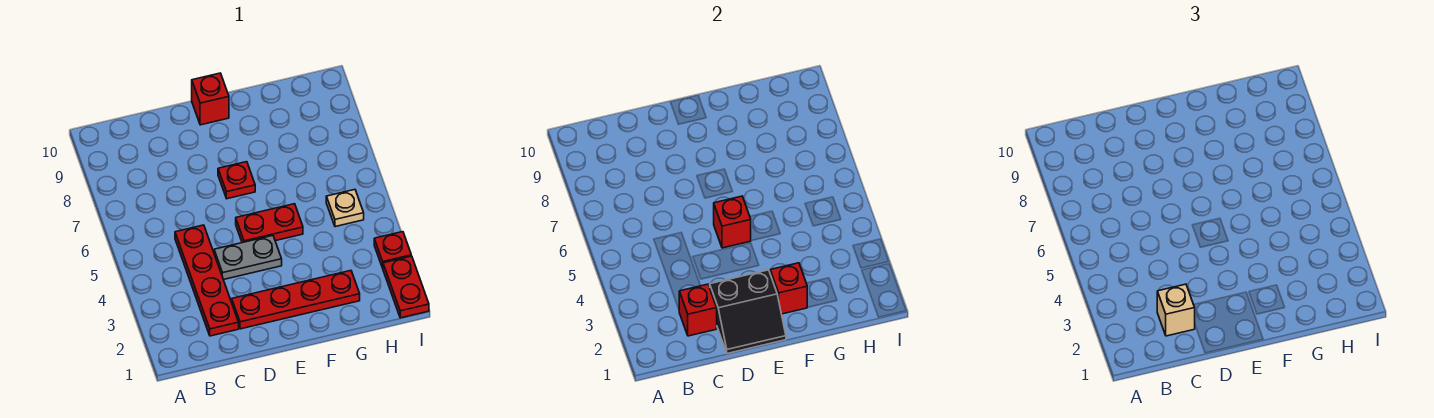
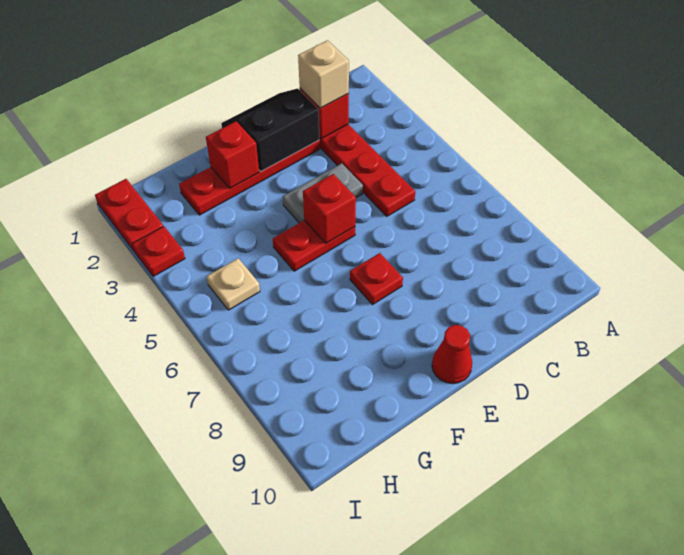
red brick E10 level 1 -> red cone E10 level 1

